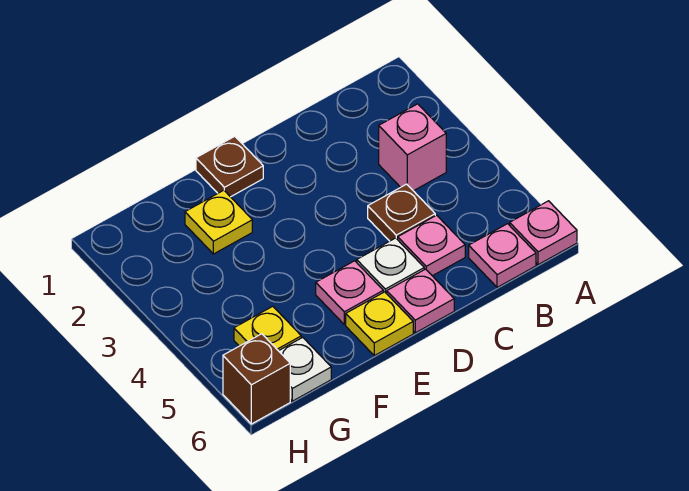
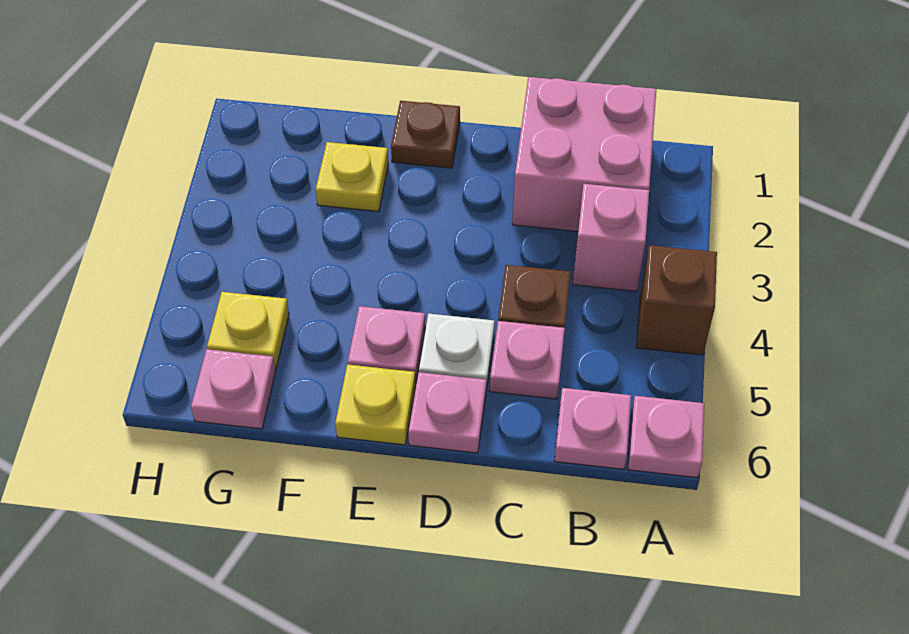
none -> pink brick B1:C2 level 1
white plate G6 level 1 -> pink plate G6 level 1
brown brick H6 level 1 -> brown brick A4 level 1

